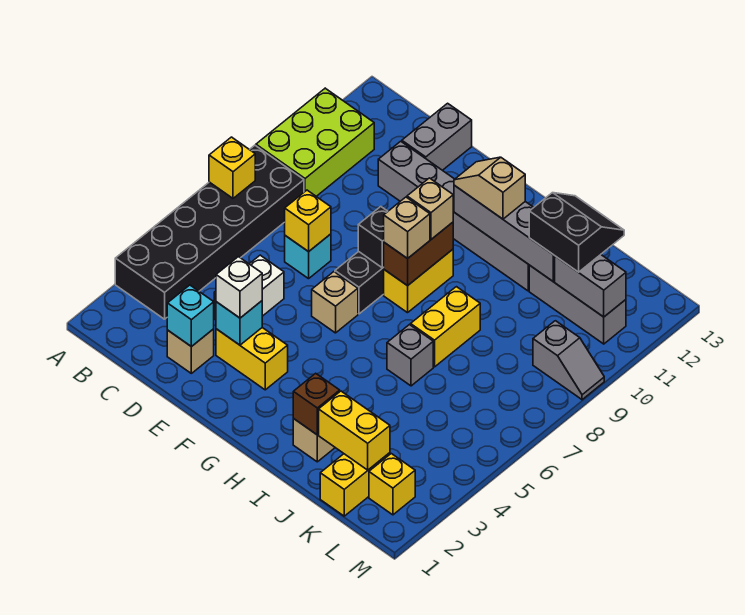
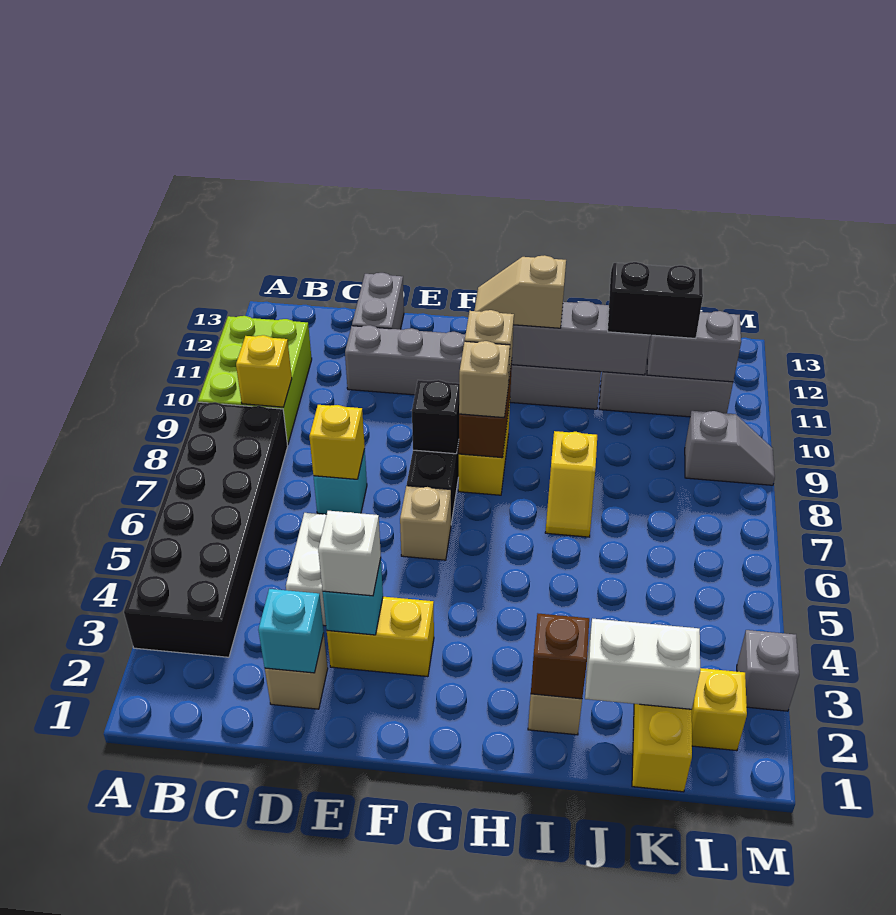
yellow brick A7 level 2 -> yellow brick B9 level 2
grey brick I6 level 1 -> grey brick M3 level 1
yellow brick I7:I8 level 1 -> yellow slope I7:I8 level 1 top 8
yellow brick J2:K2 level 2 -> white brick J2:K2 level 2

